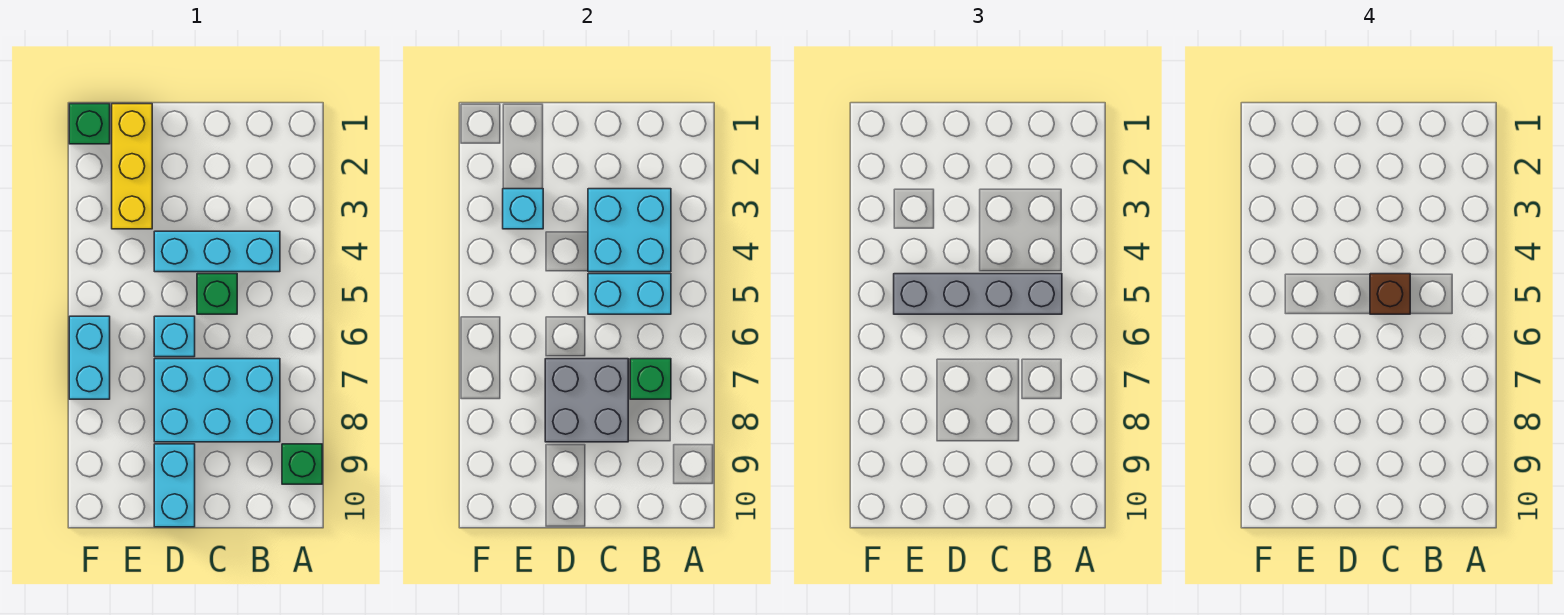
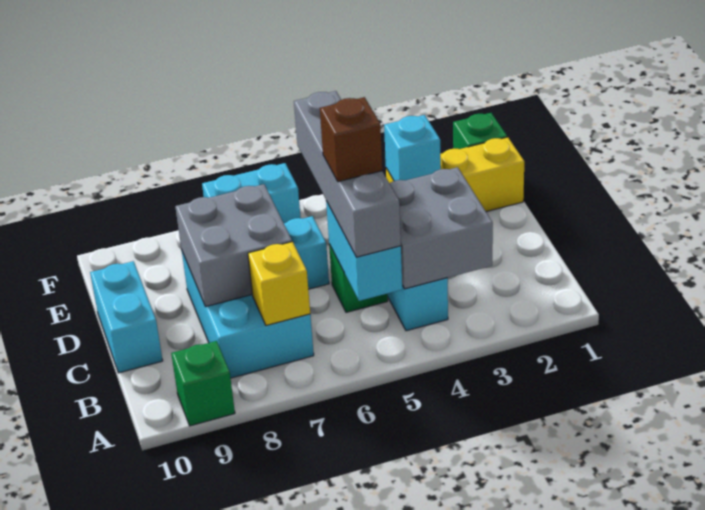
cyan brick B3:C4 level 2 -> grey brick B3:C4 level 2
green brick B7 level 2 -> yellow brick B7 level 2
cyan brick D9:D10 level 1 -> cyan brick C10:D10 level 1

